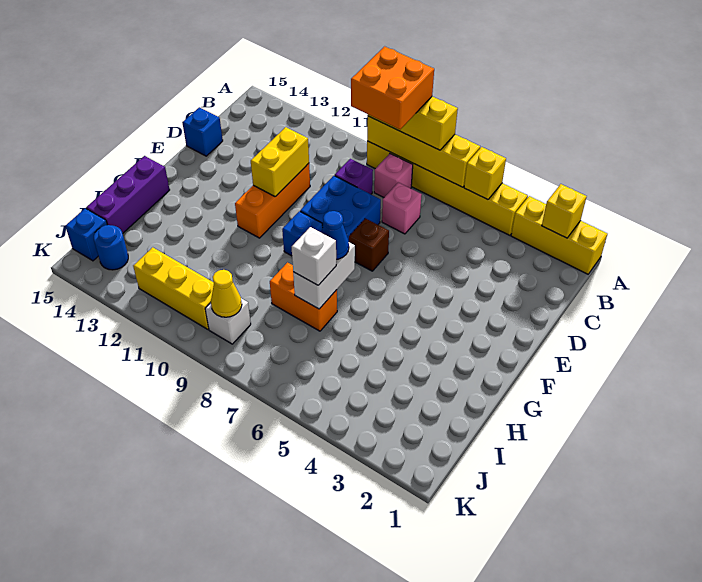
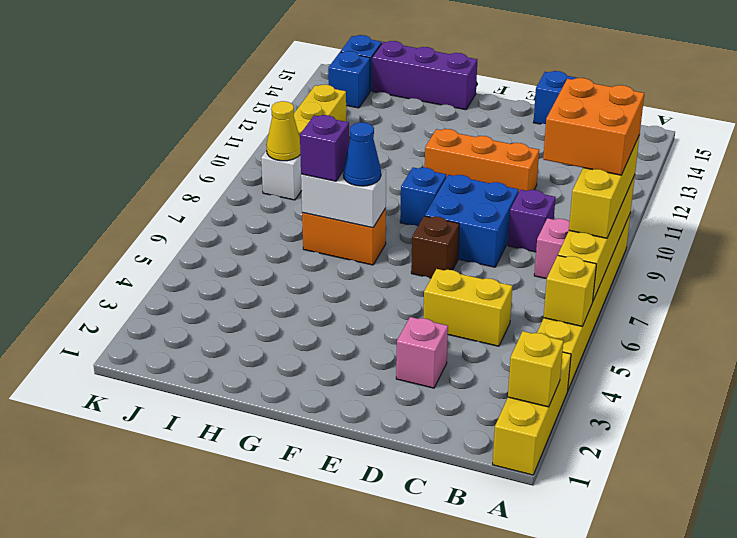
pink brick C7 level 1 -> pink brick D3 level 1
yellow brick D11:E11 level 2 -> yellow brick C5:D5 level 1
orange brick H7:H8 level 1 -> orange brick G7:H7 level 1
white brick H7 level 3 -> purple brick H7 level 3
blue round brick J14 level 1 -> blue brick J14 level 1

